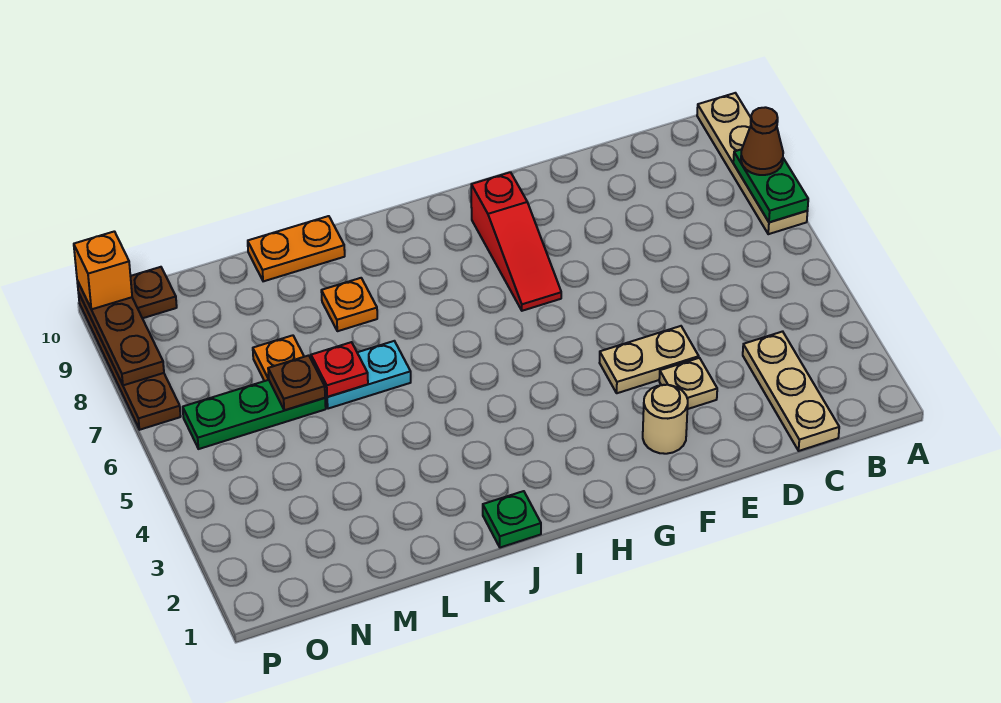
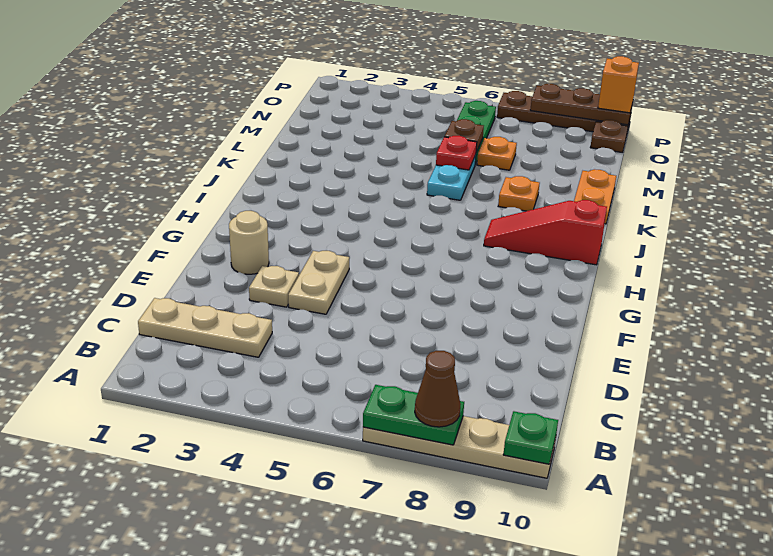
red slope G7:G9 level 1 top 9 -> red slope I8:I10 level 1 top 10
green plate J1 level 1 -> green plate A10 level 2

